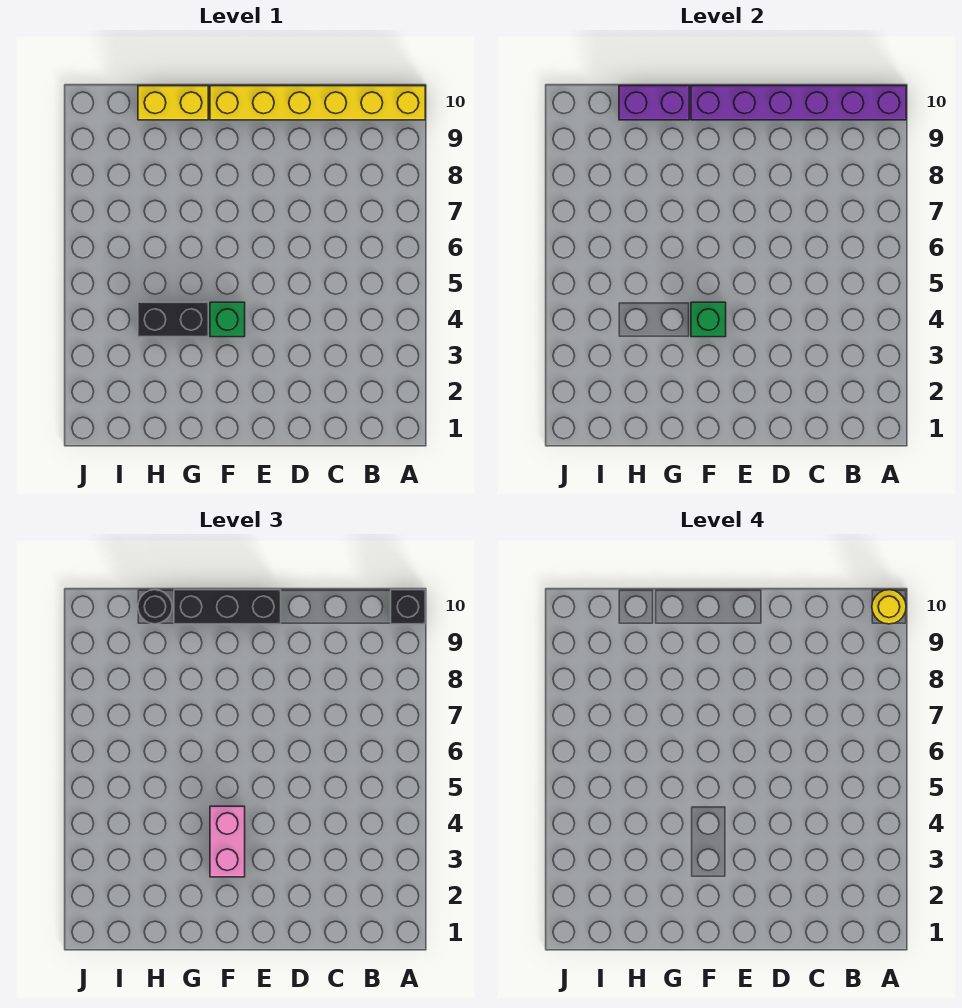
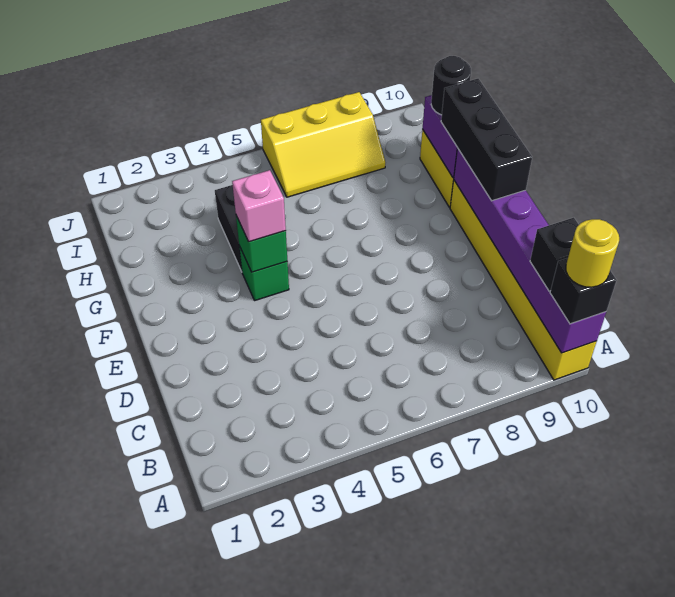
none -> black brick B10 level 3
pink brick F3:F4 level 3 -> pink brick F4 level 3
none -> yellow slope I6:J8 level 1 top J

